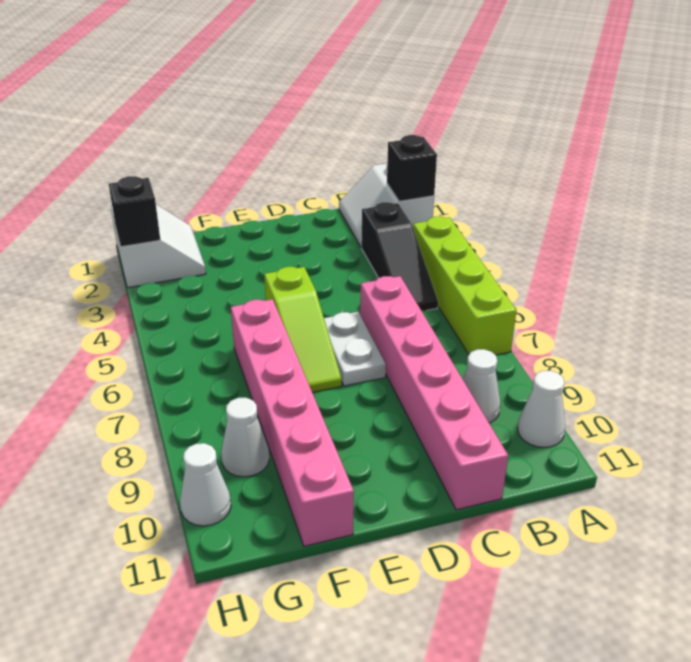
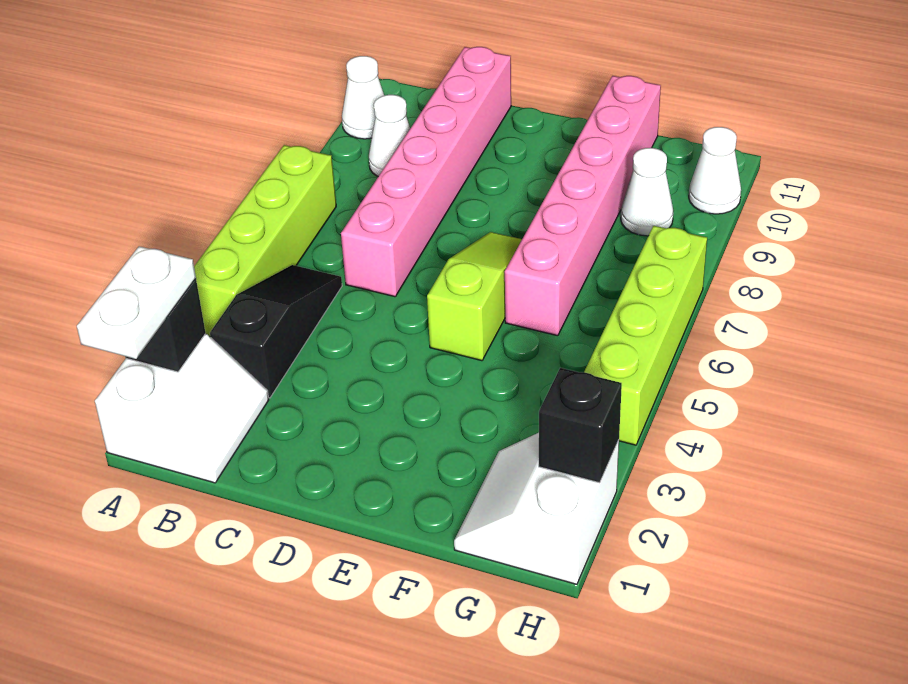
white plate D6:D7 level 1 -> white plate A1:A2 level 3
none -> lime brick H4:H7 level 1

